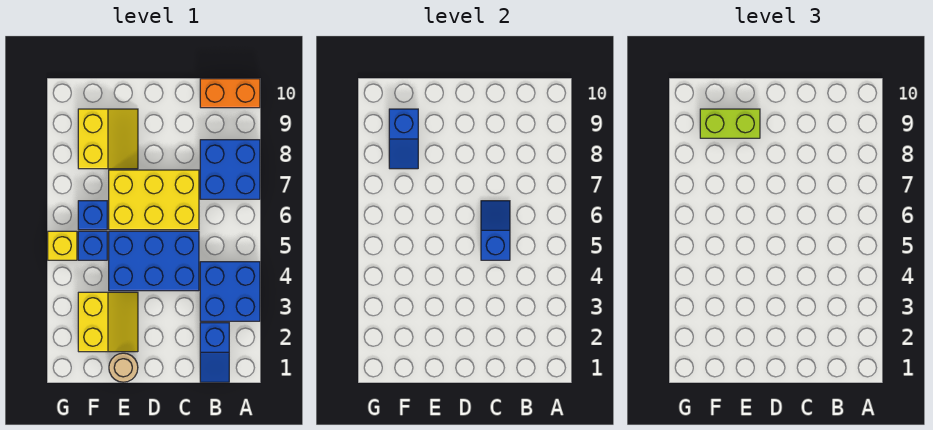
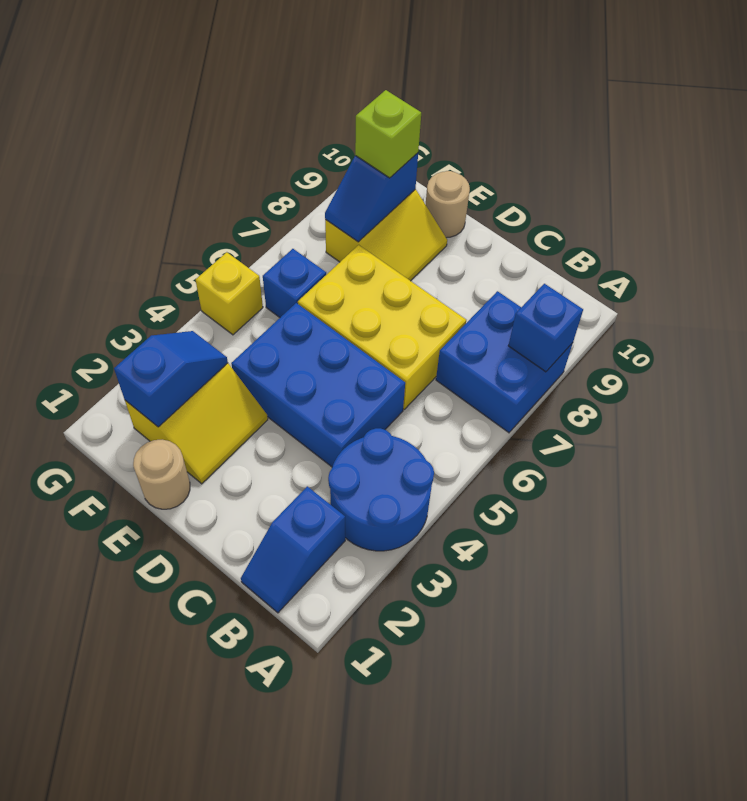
blue brick A3:B4 level 1 -> blue round brick A3:B4 level 1
orange brick A10:B10 level 1 -> none
blue slope C5:C6 level 2 top 5 -> blue slope F2:F3 level 2 top 2
lime brick E9:F9 level 3 -> lime brick F9 level 3
none -> tan round brick E10 level 1
blue brick F5 level 1 -> blue brick A8 level 2

